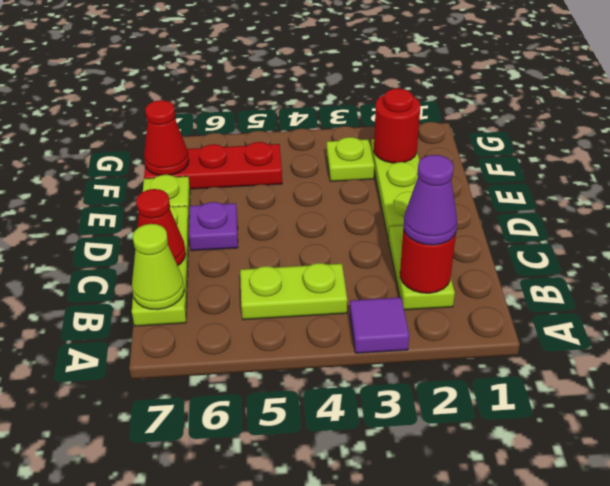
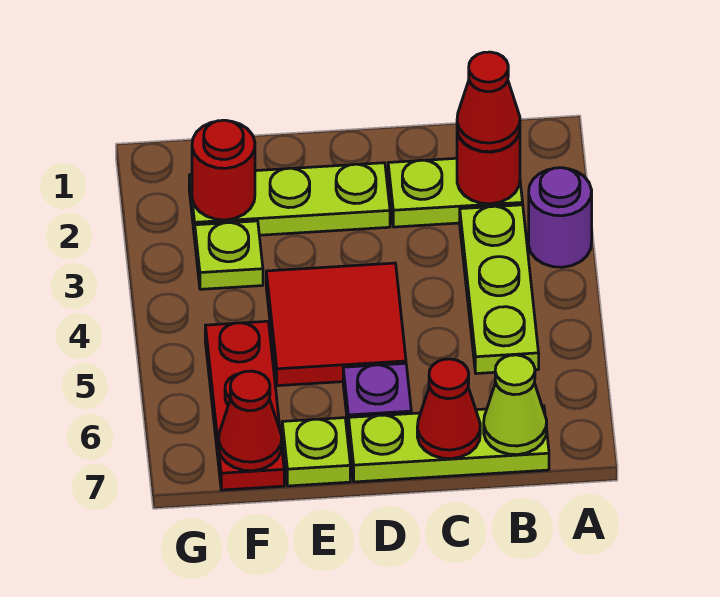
purple tile A3 level 1 -> purple round brick A3 level 1
purple cone B2 level 3 -> red cone B2 level 3
lime plate B4:B5 level 1 -> lime plate B3:B5 level 1
none -> red tile D4:E5 level 1

